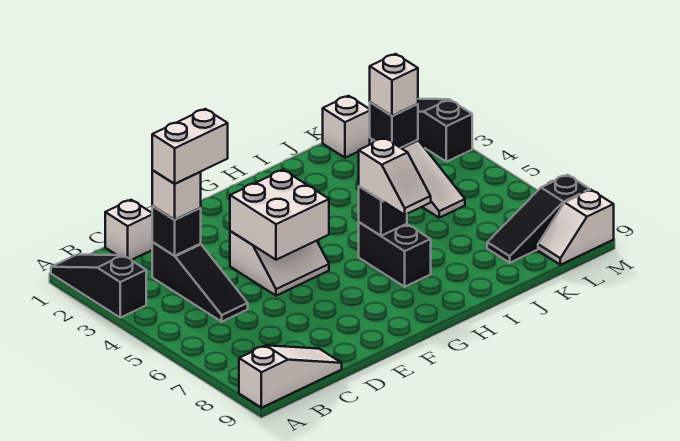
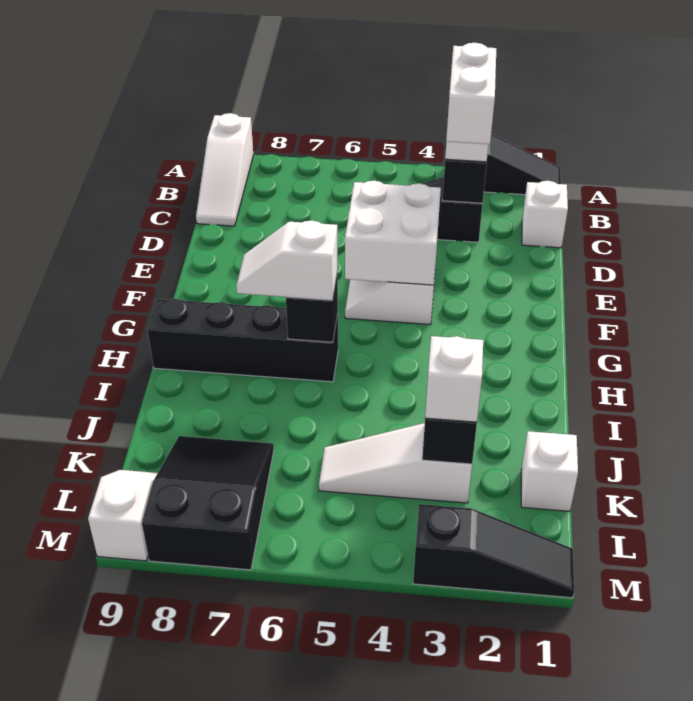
black brick H6:H7 level 1 -> black brick H6:H9 level 1
black slope K8:M8 level 1 top M -> black slope K7:M8 level 1 top M

